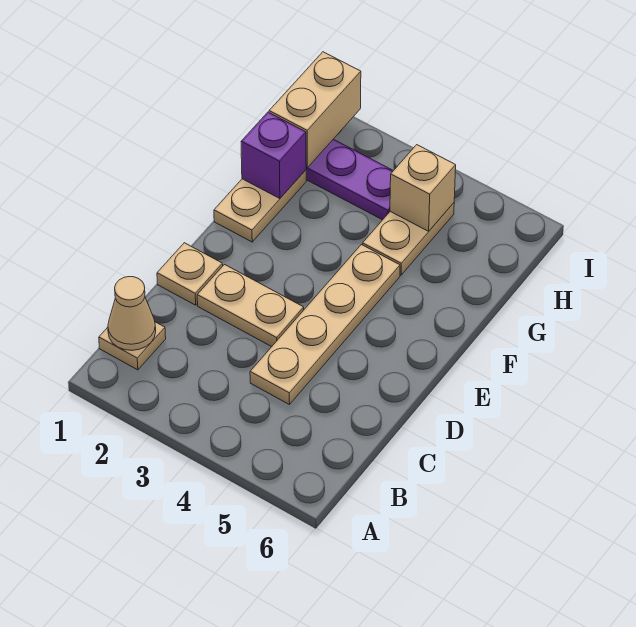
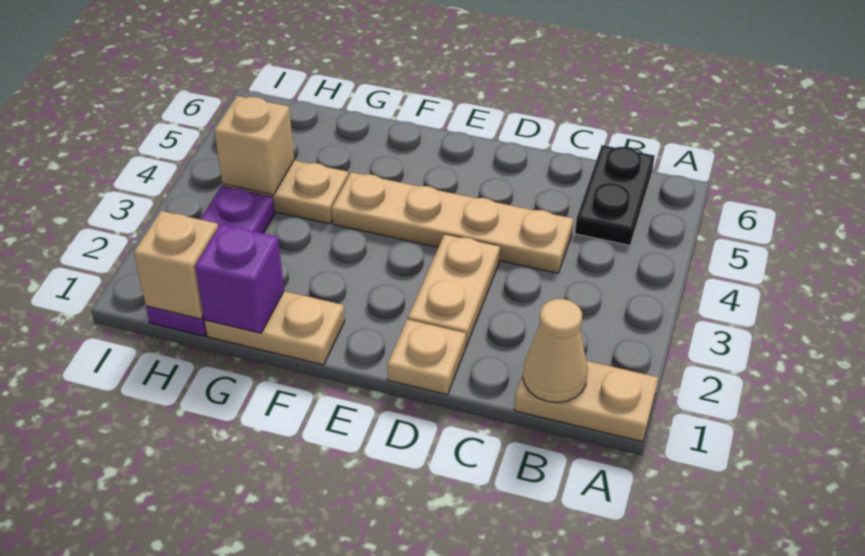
tan plate B1 level 1 -> tan plate A1:B1 level 1
none -> black plate B5:B6 level 1
tan brick H1:I1 level 2 -> tan brick H1 level 2

